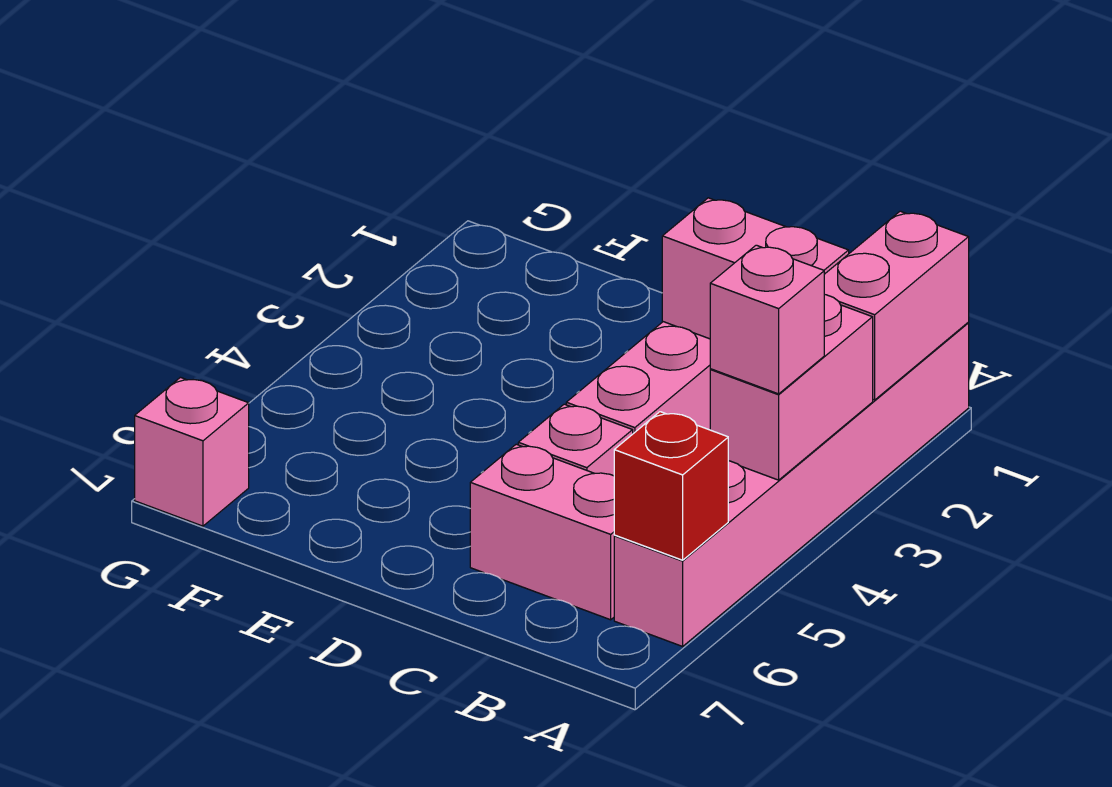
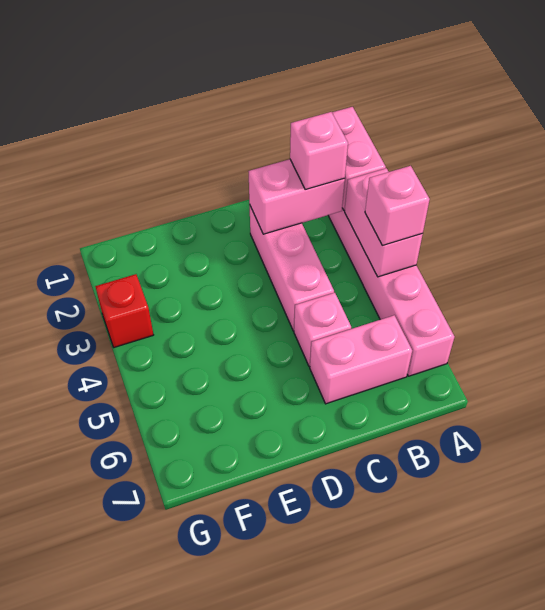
red brick A6 level 2 -> red brick G3 level 1
pink brick G7 level 1 -> pink brick B2 level 3

